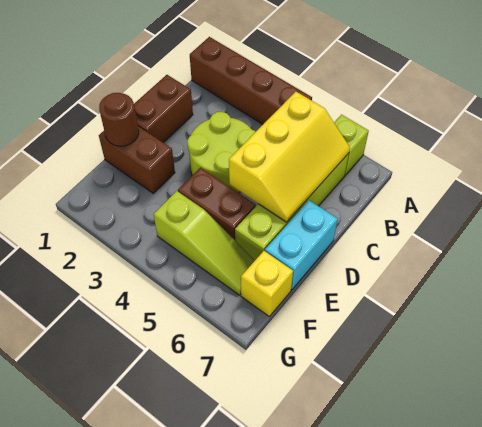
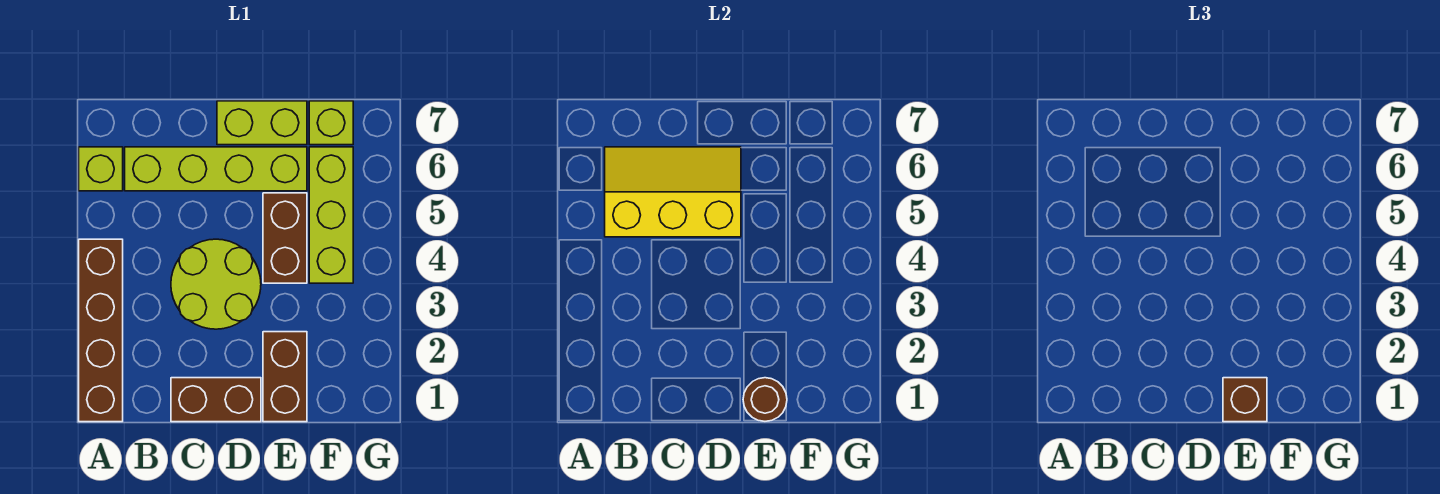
cyan brick D7:E7 level 1 -> lime brick D7:E7 level 1
none -> brown brick E1 level 3
lime slope F4:F6 level 1 top 4 -> lime brick F4:F6 level 1
yellow brick F7 level 1 -> lime brick F7 level 1

